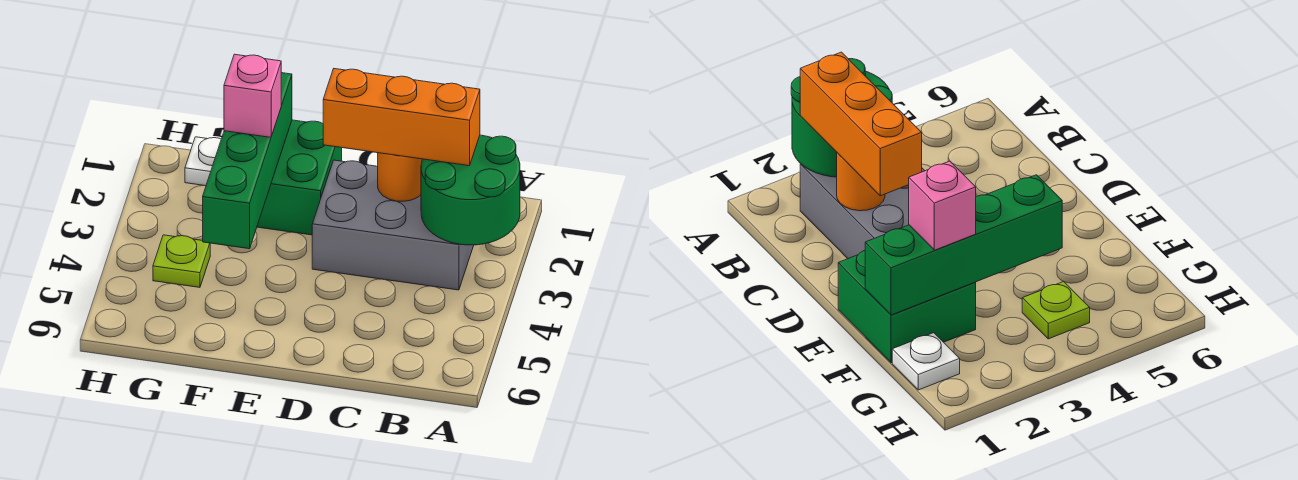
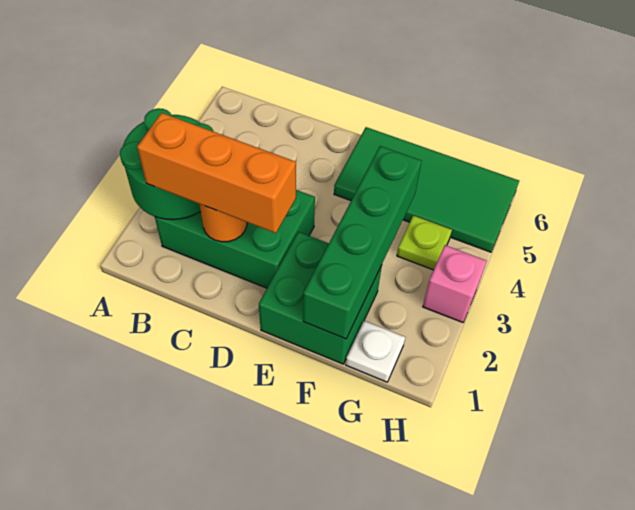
grey brick B2:D3 level 1 -> green brick B2:D3 level 1
none -> green tile E5:H6 level 1
pink brick F2 level 3 -> pink brick H3 level 1

